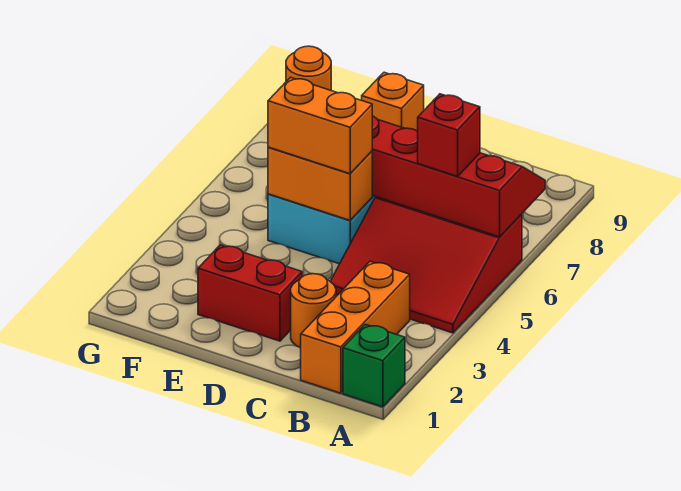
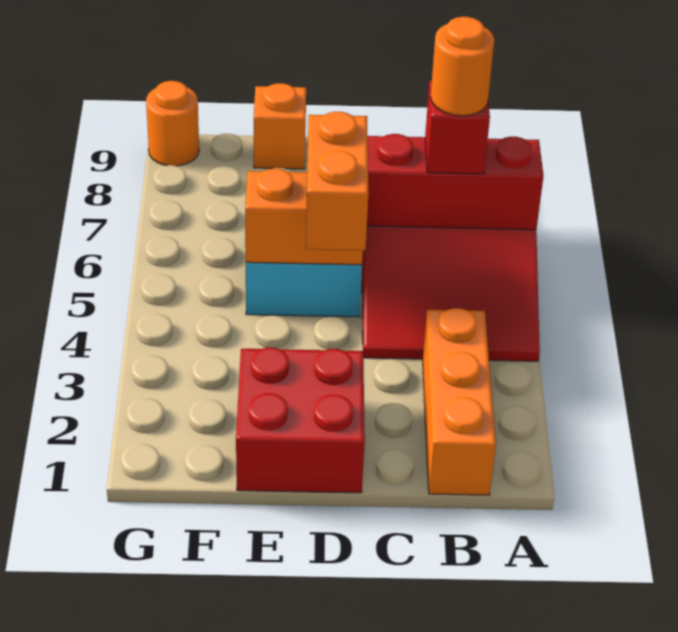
green brick A1 level 1 -> none
orange round brick C2 level 1 -> orange round brick B6 level 4
red brick D2:E2 level 1 -> red brick D1:E2 level 1
orange brick D5:E5 level 3 -> orange brick D4:D5 level 3

